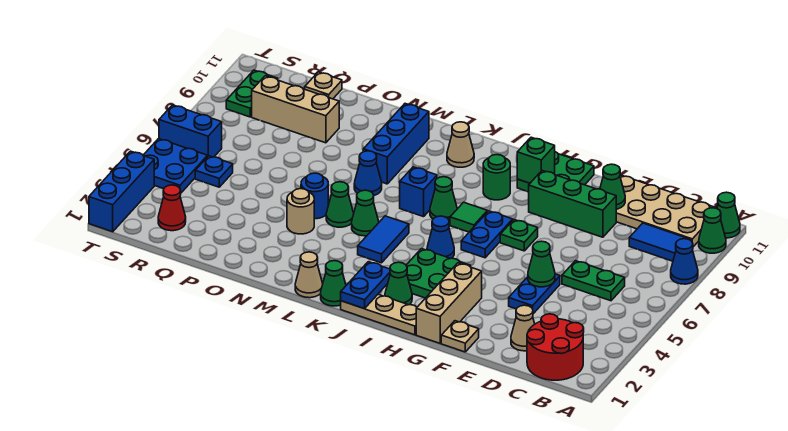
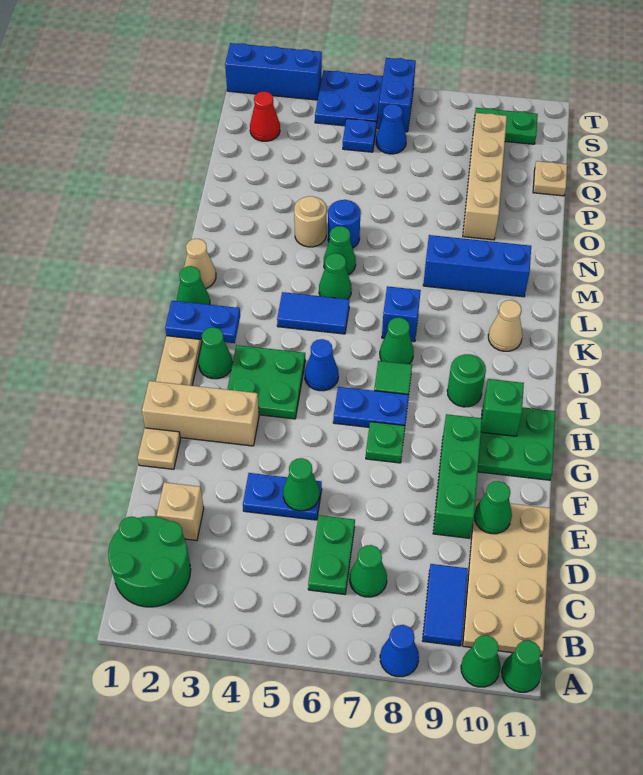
red round brick B1:C2 level 1 -> green round brick B1:C2 level 1
none -> green cone C7 level 1
tan cone D2 level 1 -> tan brick D2 level 1
blue cone M7 level 1 -> blue cone R6 level 1
tan brick P9:R9 level 1 -> tan brick O9:R9 level 1

